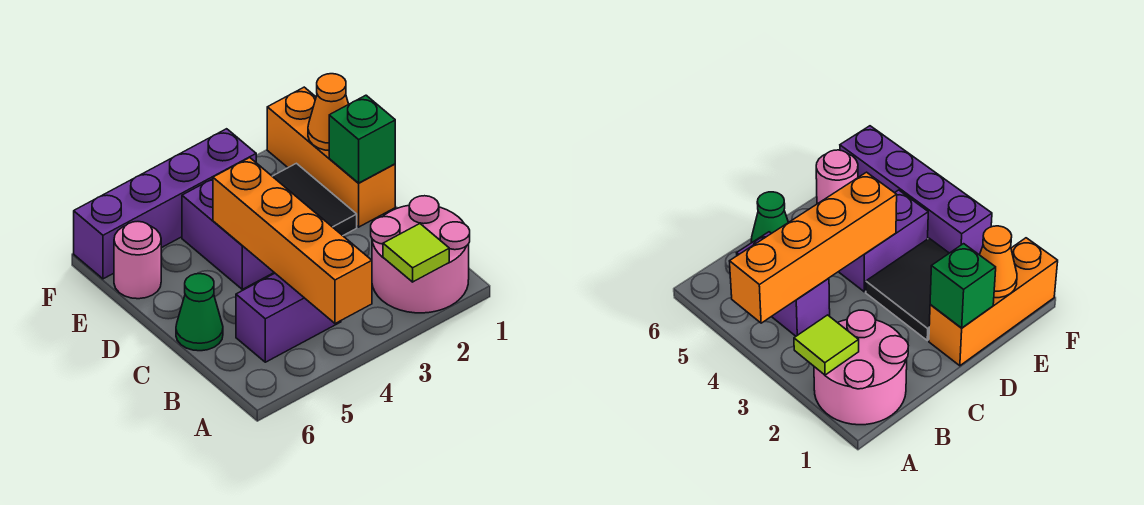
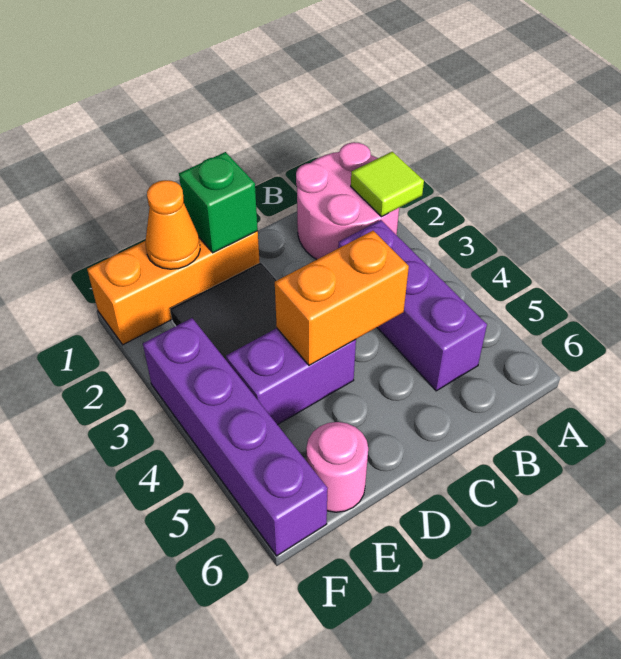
orange brick A4:D4 level 2 -> orange brick C4:D4 level 2
purple brick B4:B5 level 1 -> purple brick B3:B5 level 1
green cone C6 level 1 -> none

